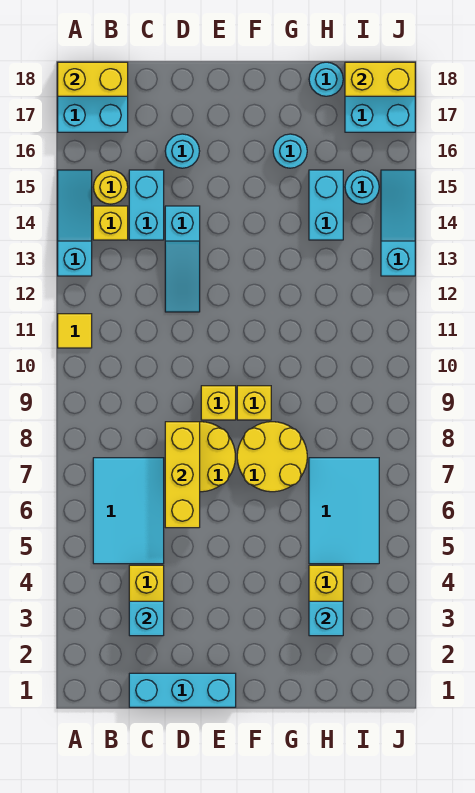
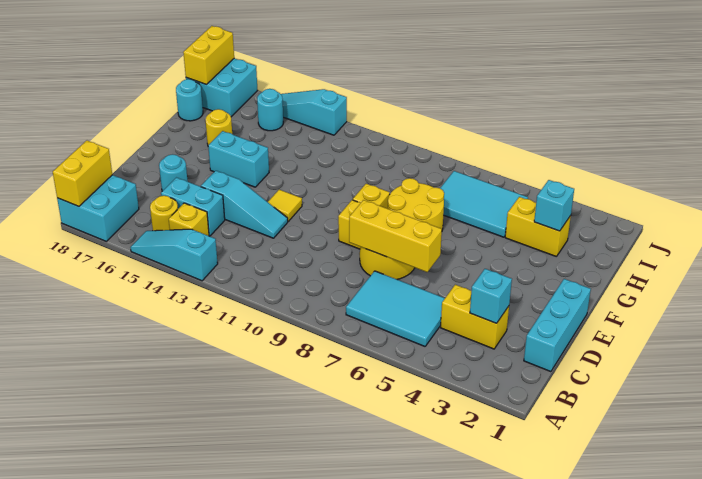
yellow tile A11 level 1 -> yellow tile E12 level 1
cyan round brick G16 level 1 -> yellow round brick G16 level 1
cyan brick H14:H15 level 1 -> cyan brick F14:F15 level 1

